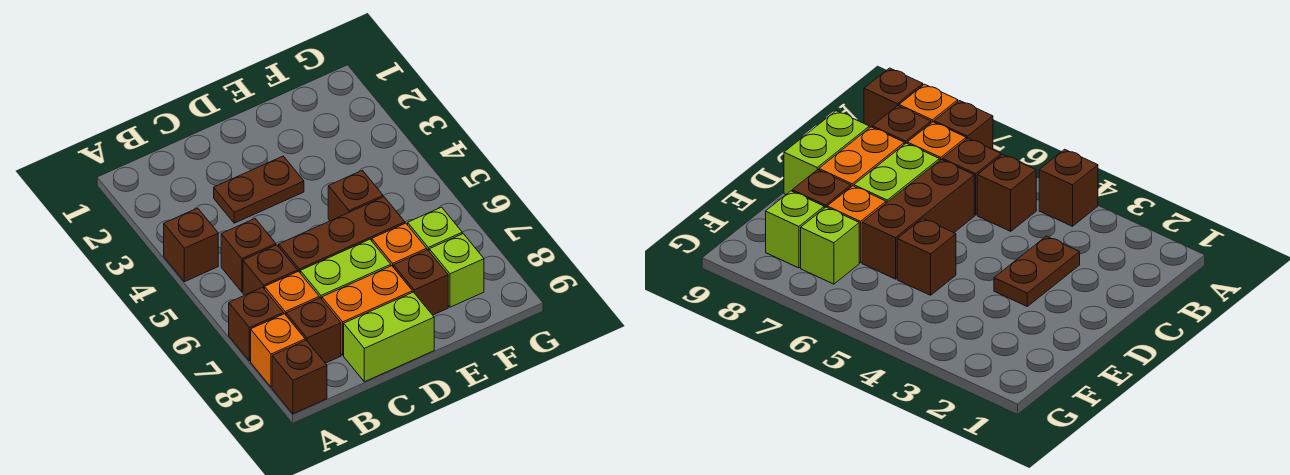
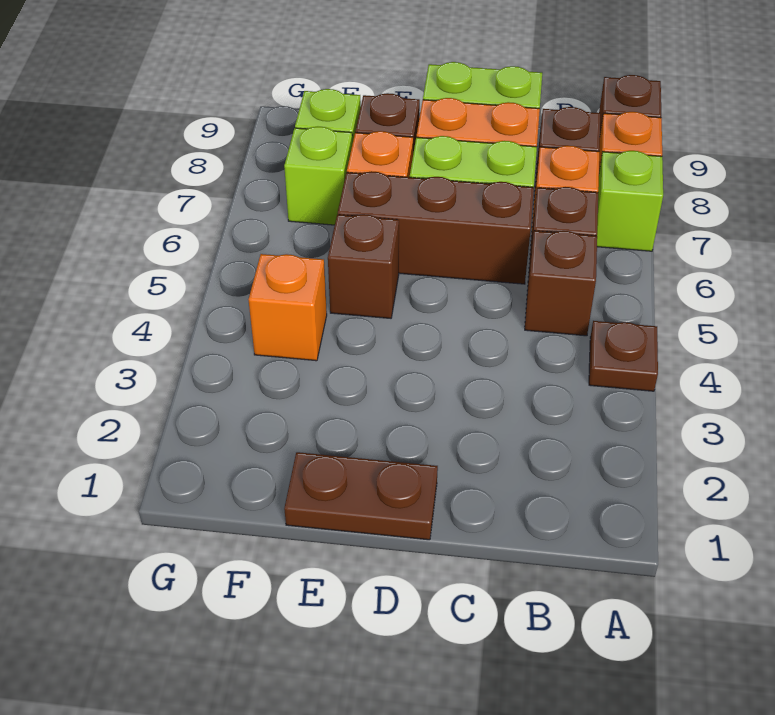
brown brick A4 level 1 -> brown plate A4 level 1
brown brick A7 level 1 -> lime brick A7 level 1
brown plate C3:D3 level 1 -> brown plate D1:E1 level 1
none -> orange brick F4 level 1

